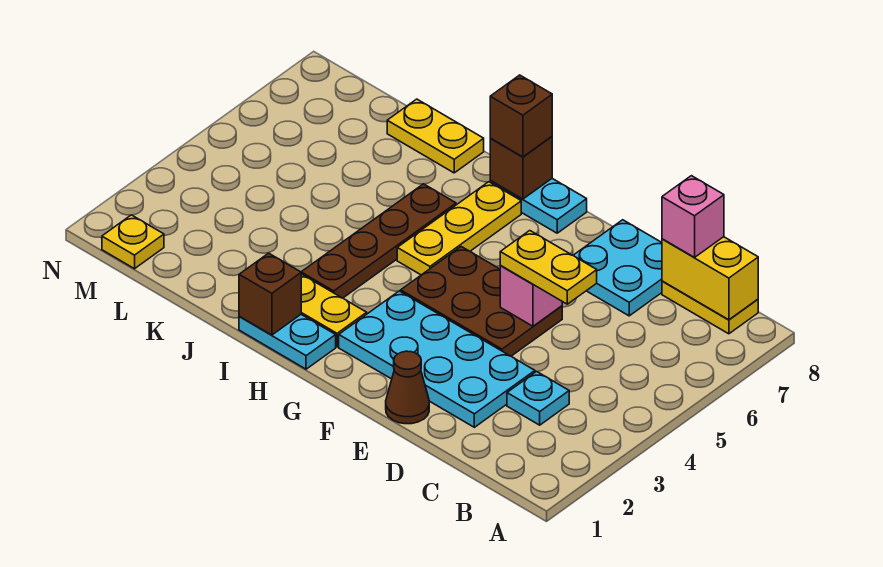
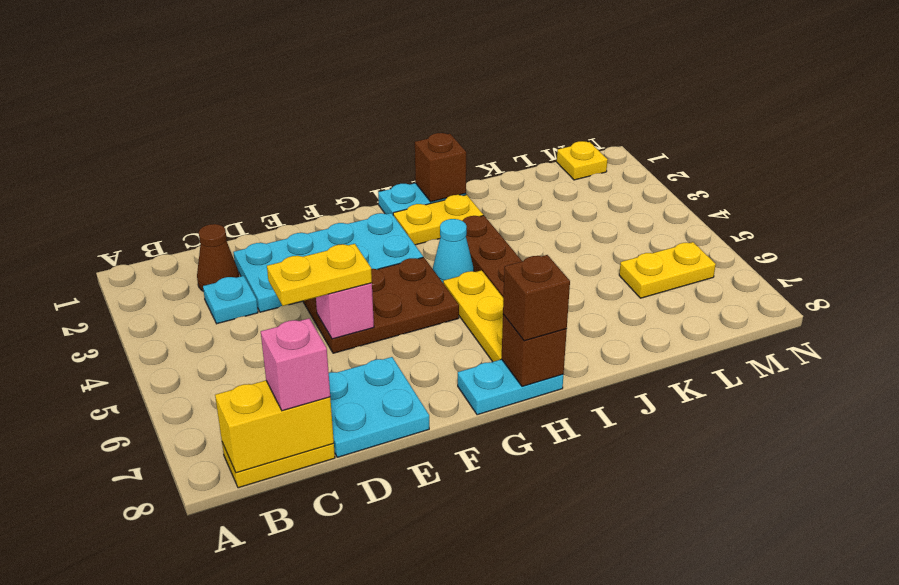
brown cone E1 level 1 -> brown cone C2 level 1
none -> cyan cone H4 level 1
yellow plate J8:K8 level 1 -> yellow plate L6:M6 level 1

